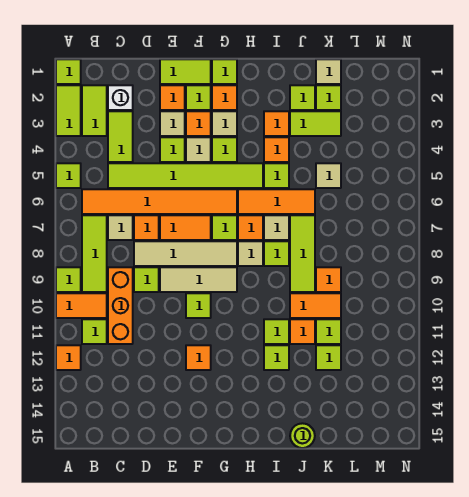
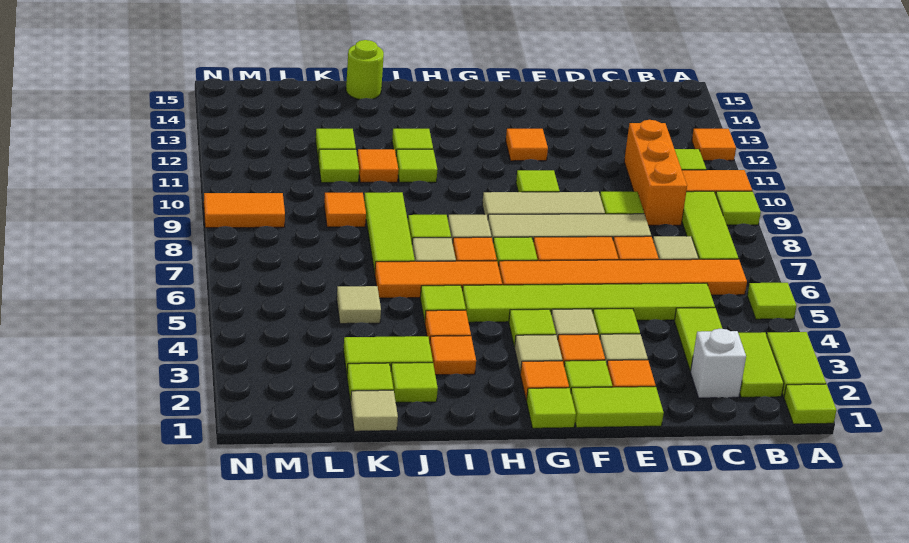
orange tile J10:K10 level 1 -> orange tile M9:N9 level 1

